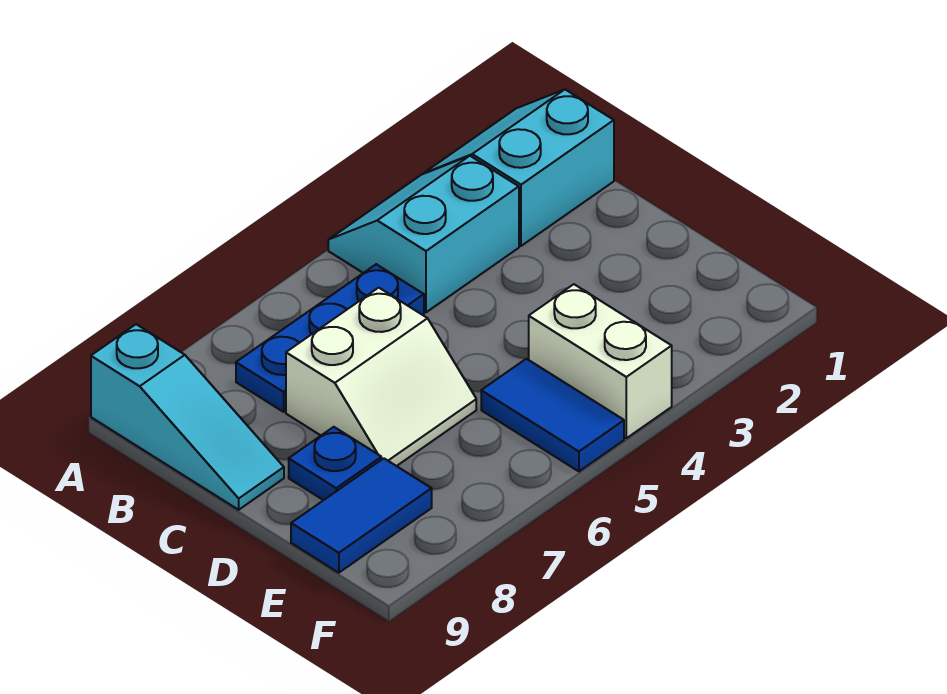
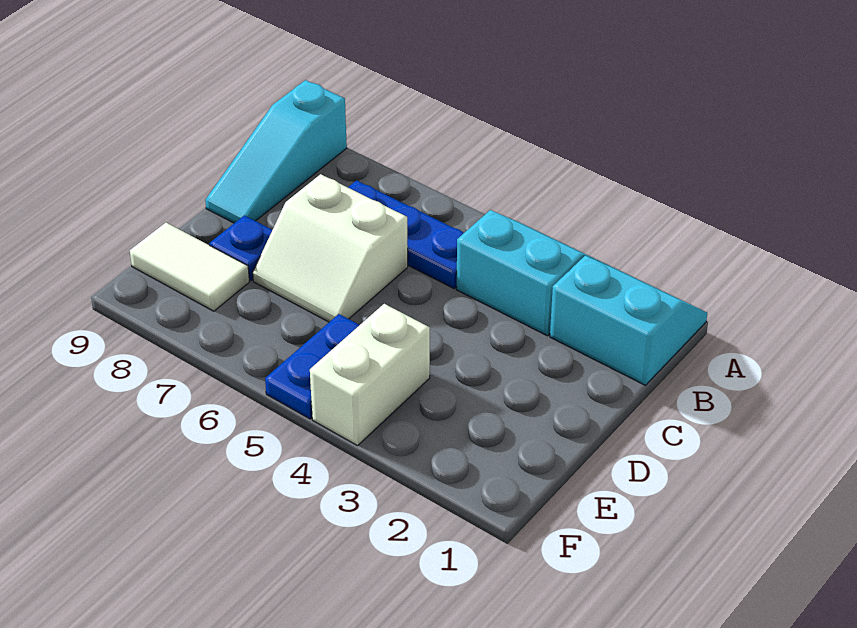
blue tile E5:F5 level 1 -> blue plate E5:F5 level 1
blue tile E8:E9 level 1 -> white tile E8:E9 level 1

